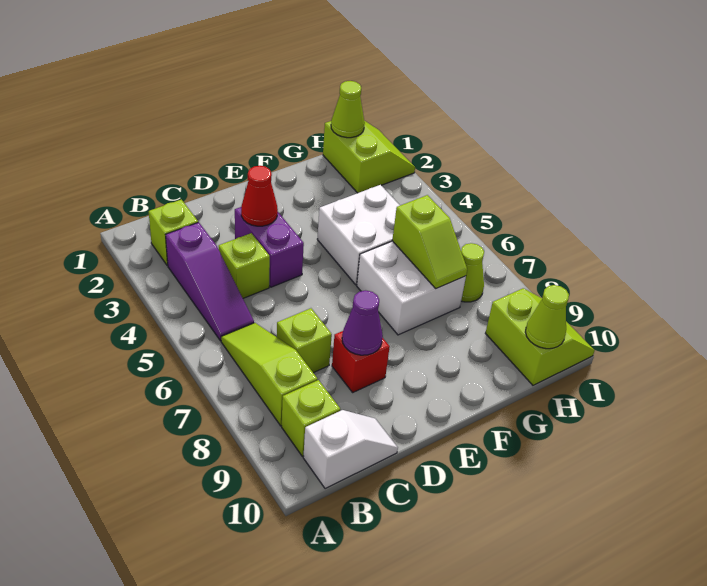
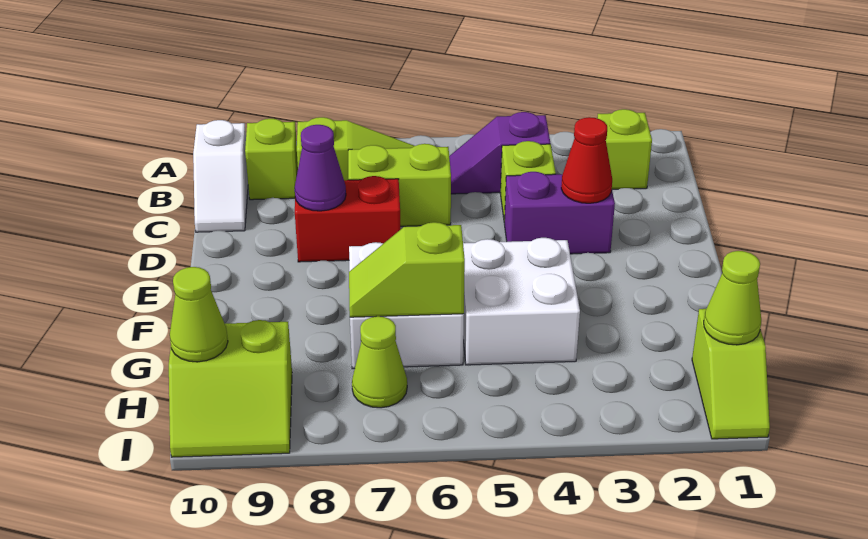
purple slope B3:B5 level 1 top 3 -> purple slope B4:B5 level 1 top 4
lime brick C7 level 1 -> lime brick C6:C7 level 1
red brick D8 level 1 -> red brick D7:D8 level 1
lime slope H1:I2 level 1 top H -> lime slope H1:I1 level 1 top H

